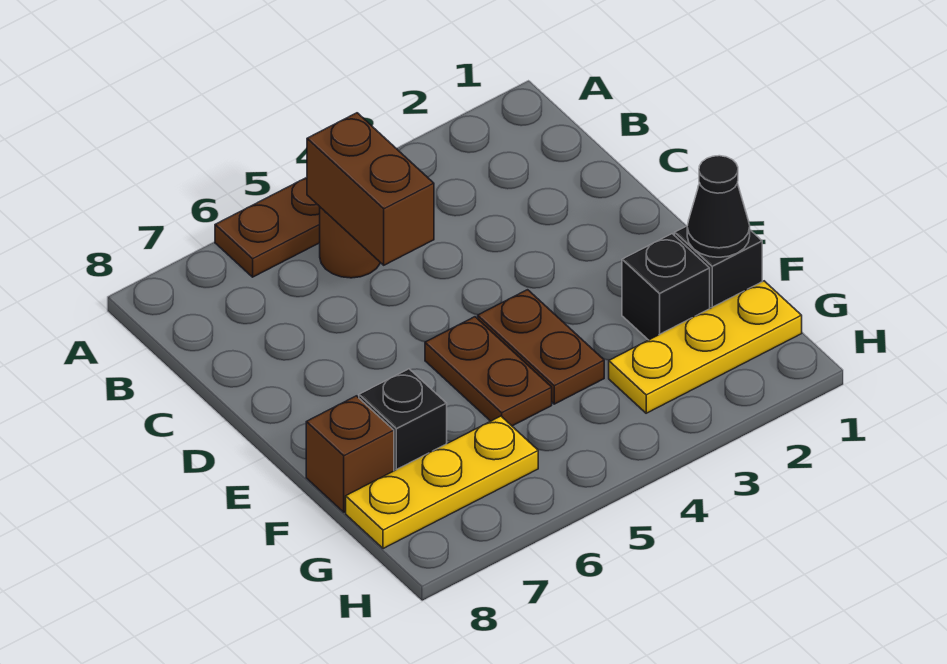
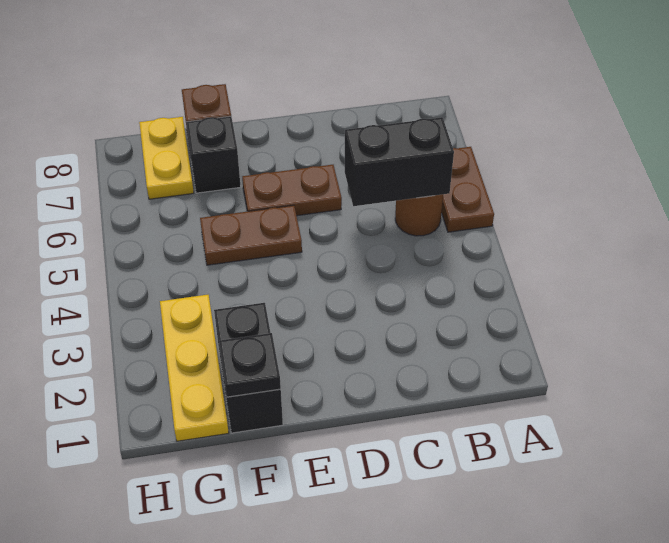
brown brick B5:C5 level 2 -> black brick B5:C5 level 2
brown plate E4:F4 level 1 -> brown plate D6:E6 level 1
black cone F1 level 2 -> black plate F1 level 2
yellow plate G6:G8 level 1 -> yellow plate G7:G8 level 1

